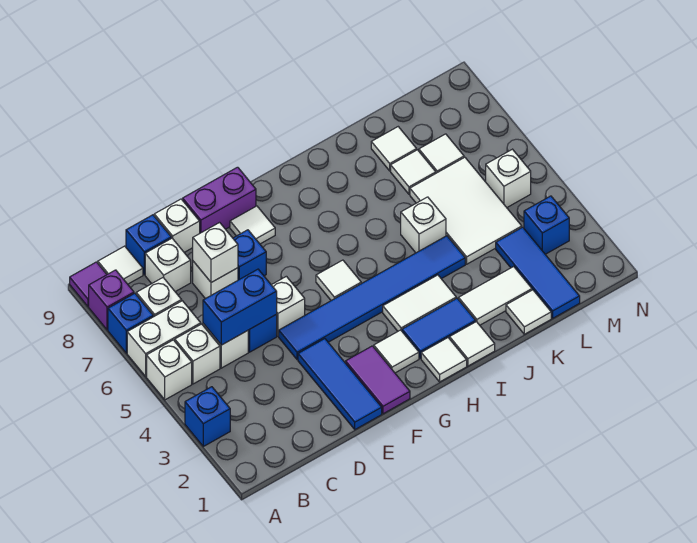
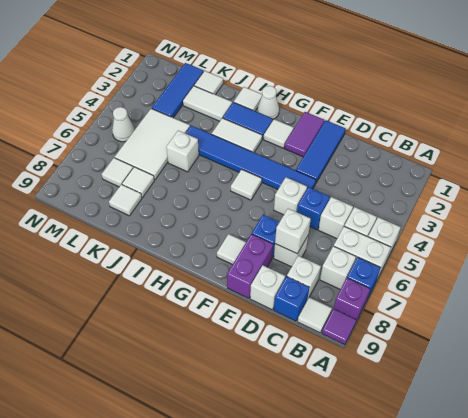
blue brick A3 level 1 -> none
blue brick C5:D5 level 2 -> none
purple brick E9:F9 level 1 -> purple brick E8:E9 level 1
white tile H1 level 1 -> white cone H1 level 1
blue brick M3 level 1 -> none
white brick M5 level 1 -> white cone M5 level 1

